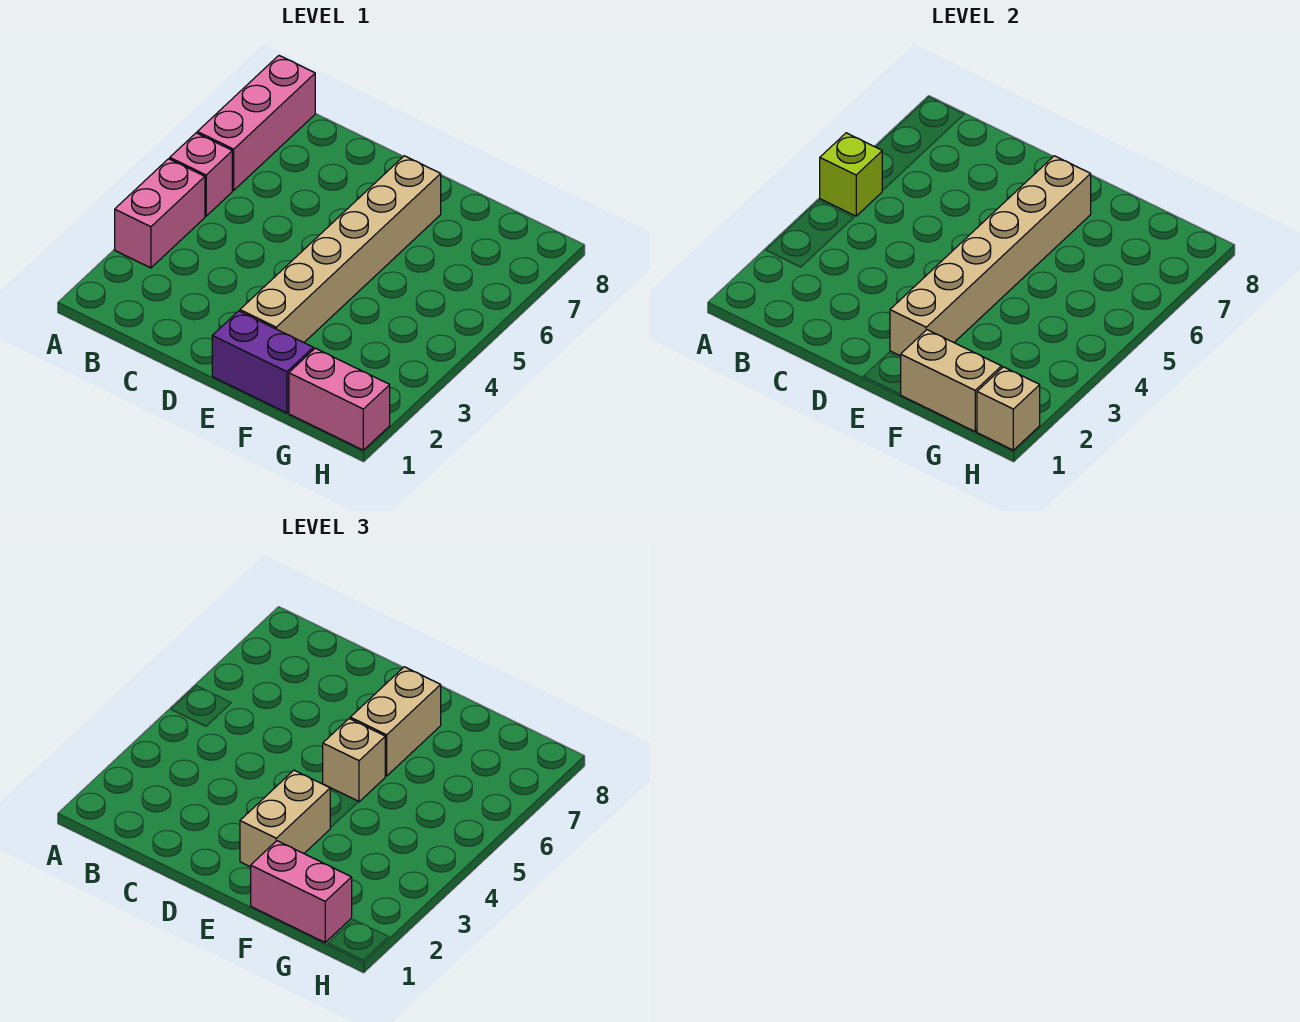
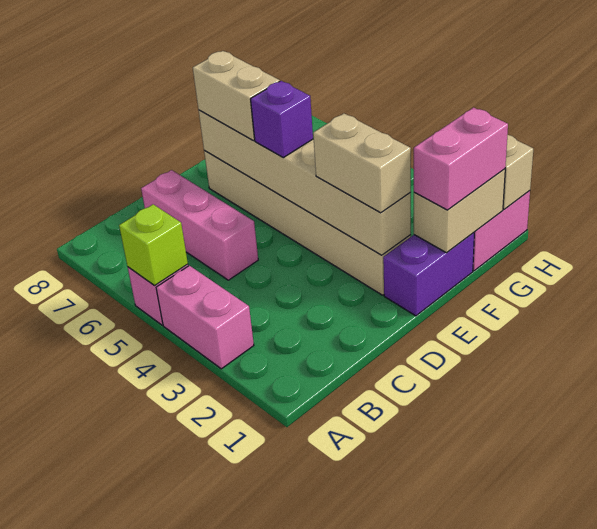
pink brick A6:A8 level 1 -> pink brick C5:C7 level 1
tan brick E5 level 3 -> purple brick E5 level 3

